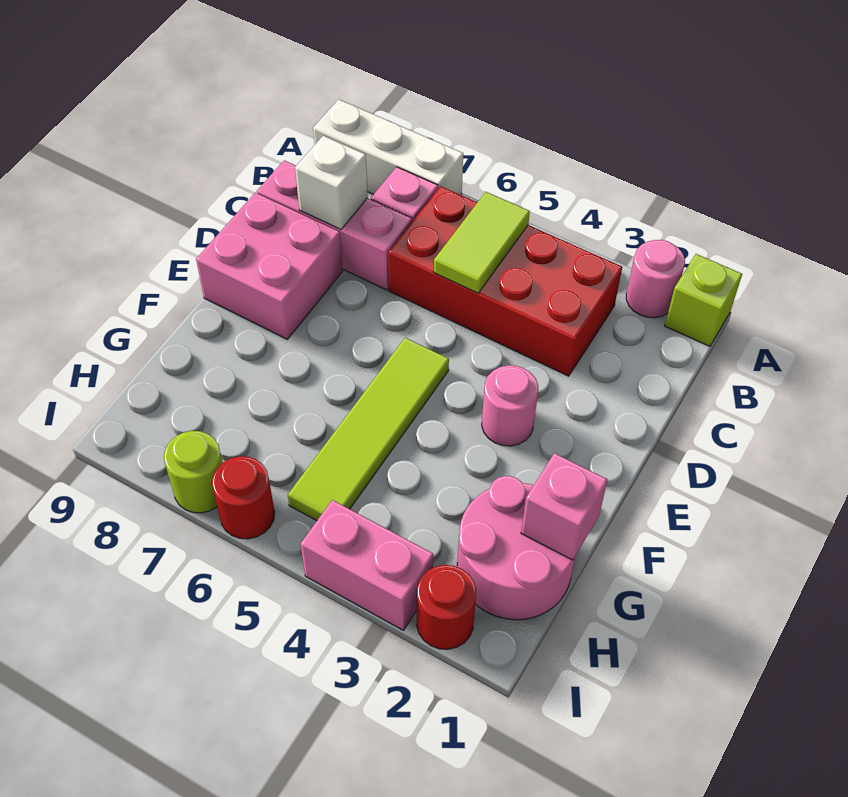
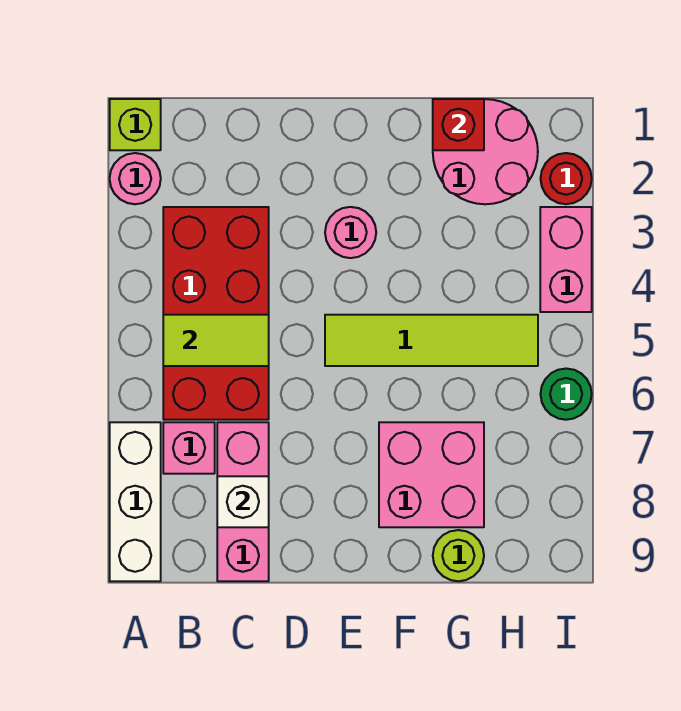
pink brick D8:E9 level 1 -> pink brick F7:G8 level 1
pink brick G1 level 2 -> red brick G1 level 2
red round brick I6 level 1 -> green round brick I6 level 1
lime round brick I7 level 1 -> lime round brick G9 level 1

